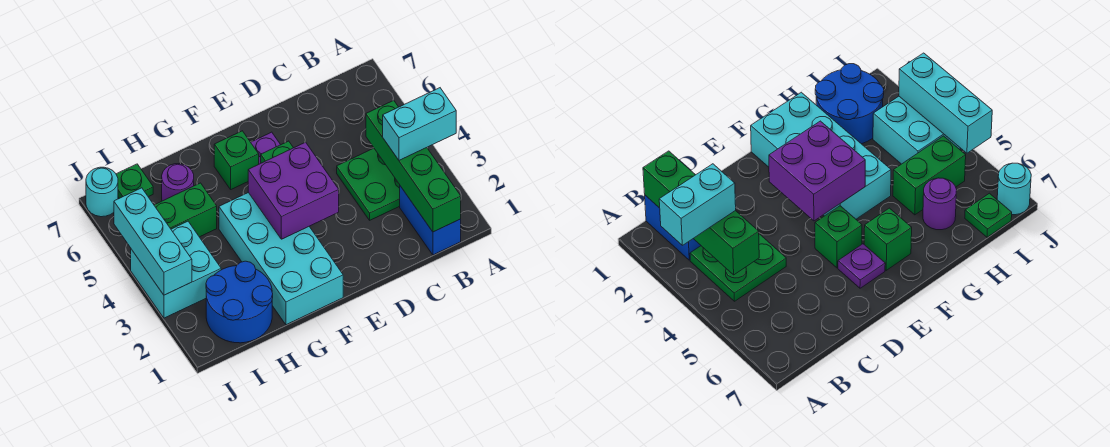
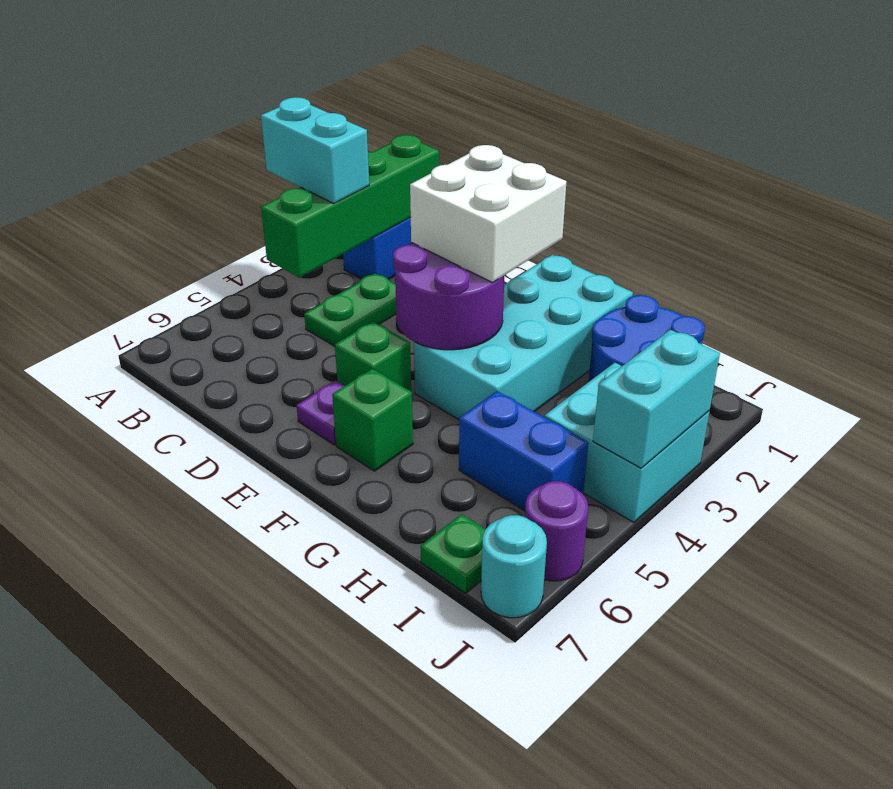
green plate B3:C4 level 1 -> green plate C3:C4 level 1
none -> white brick E2:F3 level 3
purple brick E3:F4 level 2 -> purple round brick E3:F4 level 2
green brick H5:I5 level 1 -> blue brick H5:I5 level 1
purple round brick H6 level 1 -> purple round brick J6 level 1
cyan brick J3:J5 level 2 -> cyan brick J3:J4 level 2

